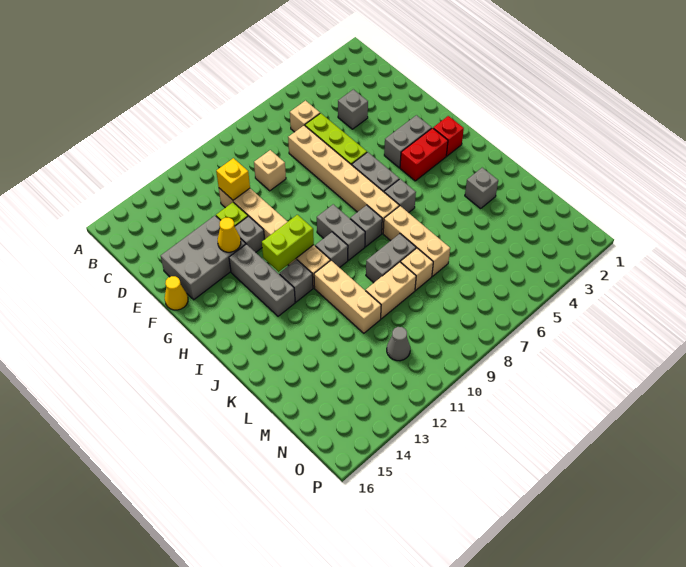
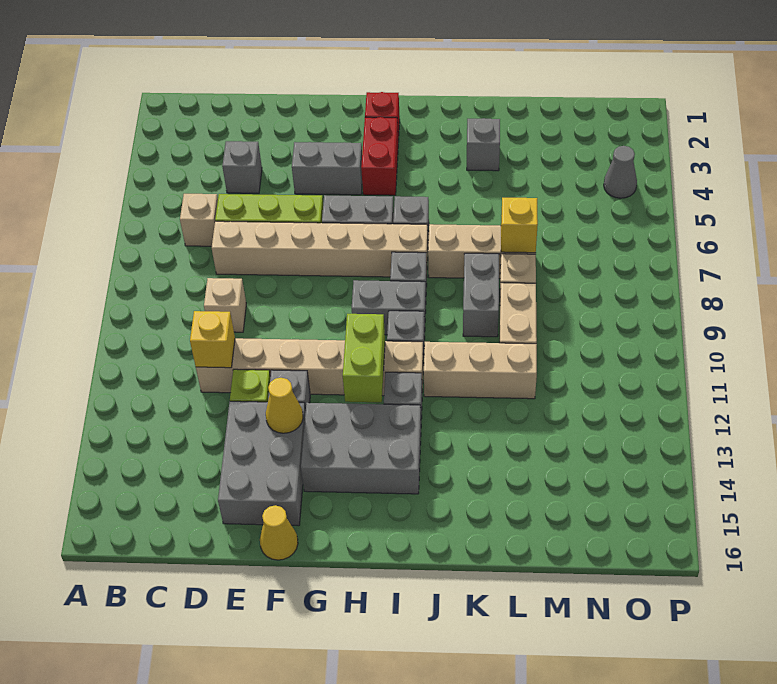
grey brick G3:G4 level 1 -> grey brick F4:G4 level 1
grey brick G13:I13 level 1 -> grey brick G13:I14 level 1
none -> yellow brick L7 level 2
grey cone N11 level 1 -> grey cone O4 level 1

